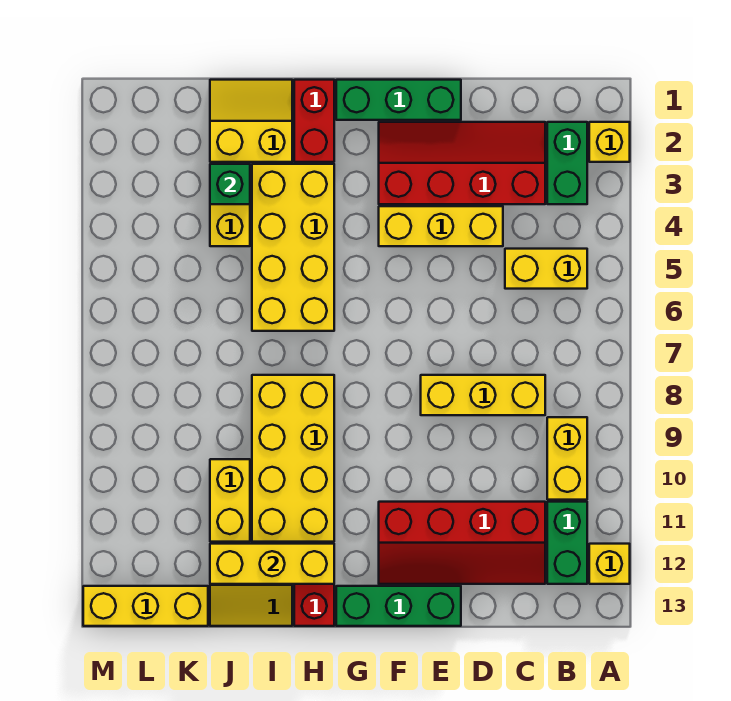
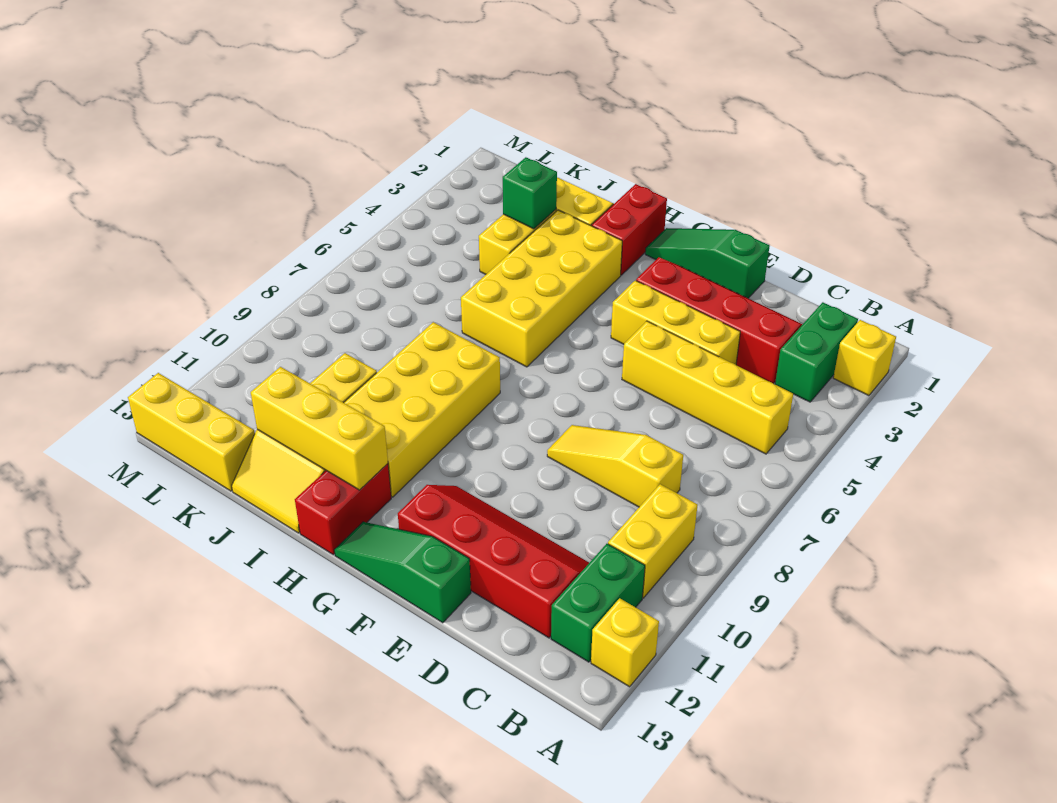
yellow brick B5:C5 level 1 -> yellow brick B5:E5 level 1
yellow brick C8:E8 level 1 -> yellow slope C8:E8 level 1 top C
red slope C11:F12 level 1 top 11 -> red slope C11:F12 level 1 top 12
green brick E1:G1 level 1 -> green slope E1:G1 level 1 top E
green brick E13:G13 level 1 -> green slope E13:G13 level 1 top E

